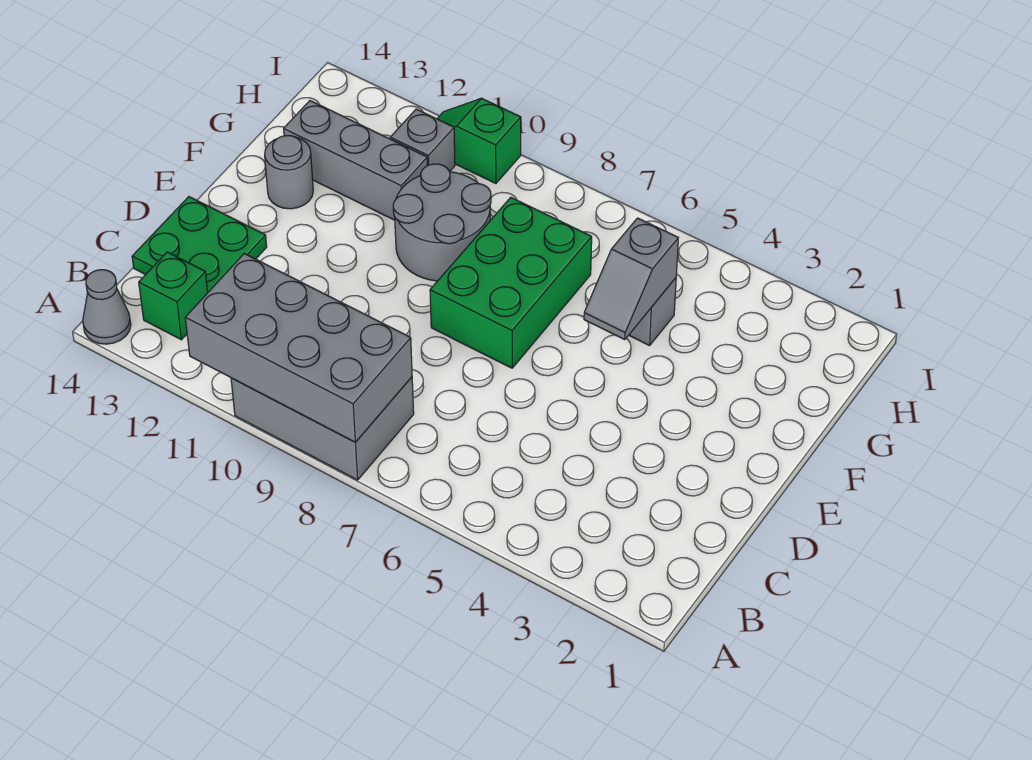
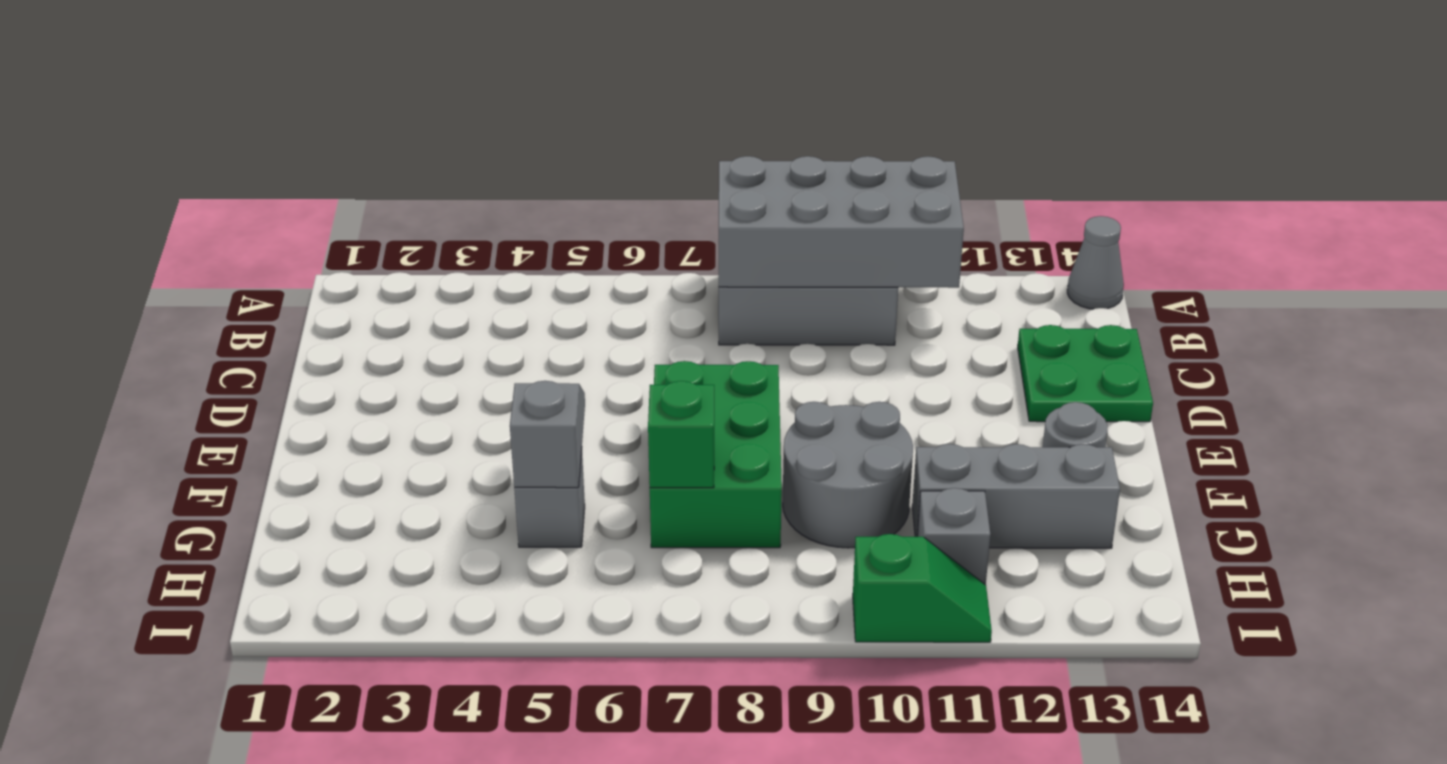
green brick B13 level 1 -> green brick G7 level 2

